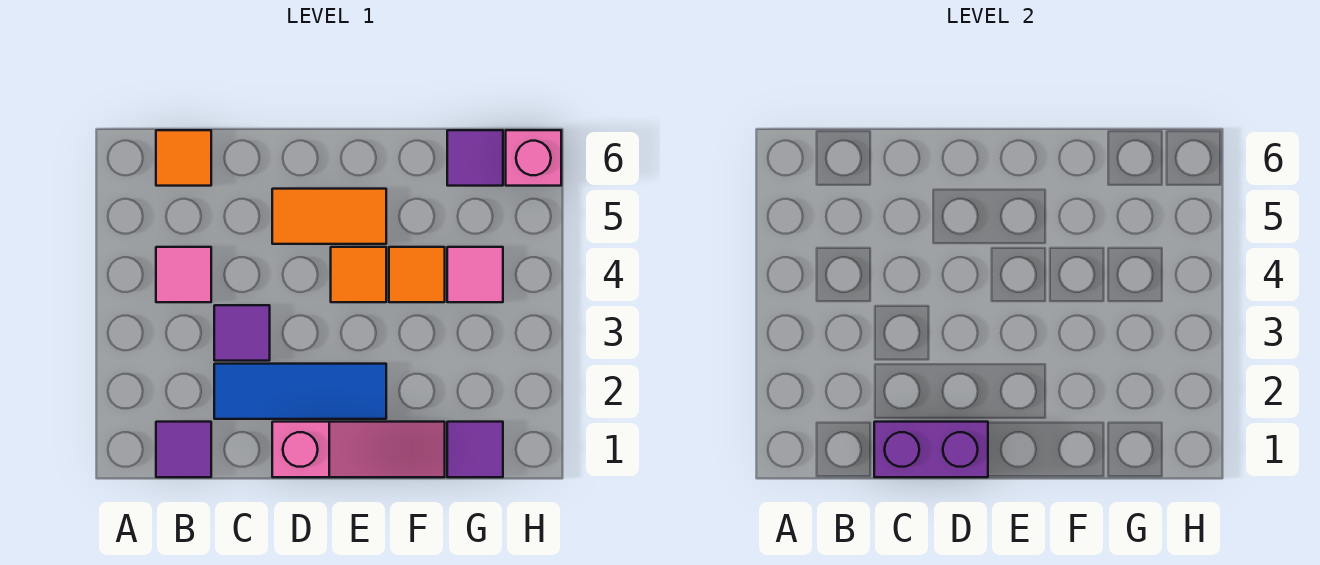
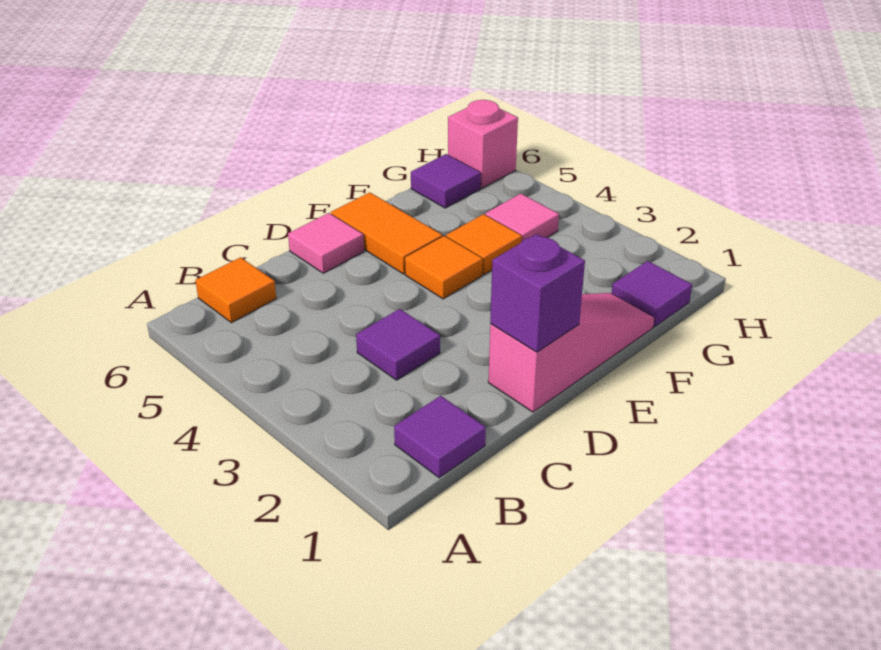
pink tile B4 level 1 -> pink tile D6 level 1
purple brick C1:D1 level 2 -> purple brick D1 level 2
blue tile C2:E2 level 1 -> none
orange tile D5:E5 level 1 -> orange tile E5:E6 level 1

